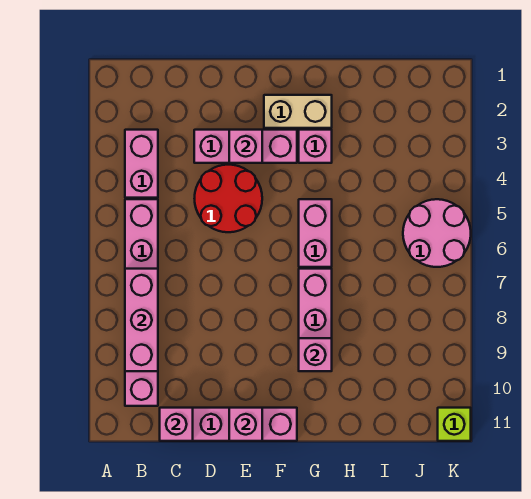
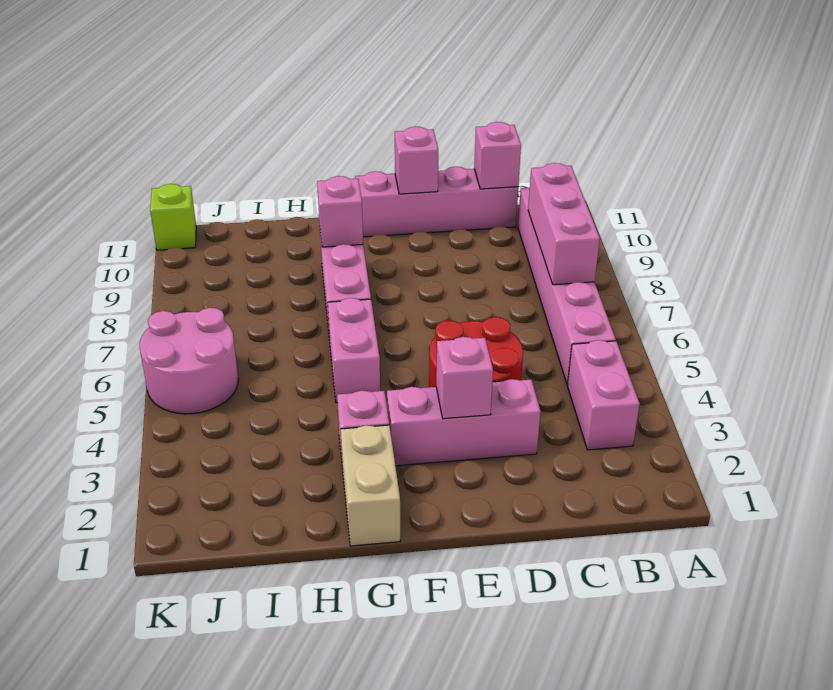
tan brick F2:G2 level 1 -> tan brick G1:G2 level 1

